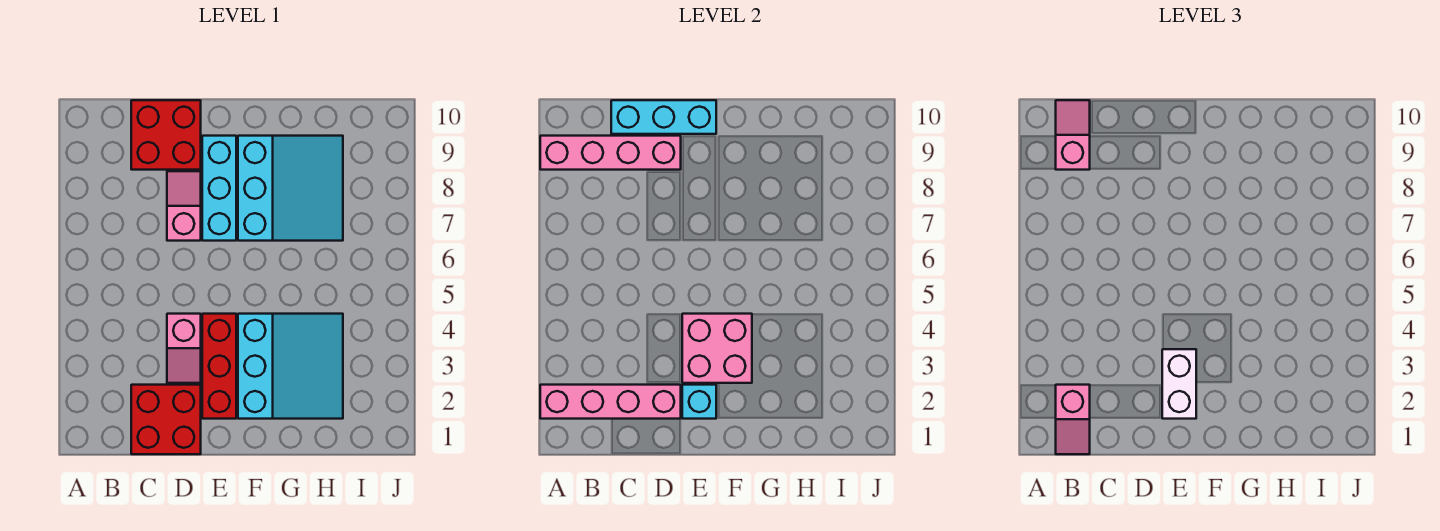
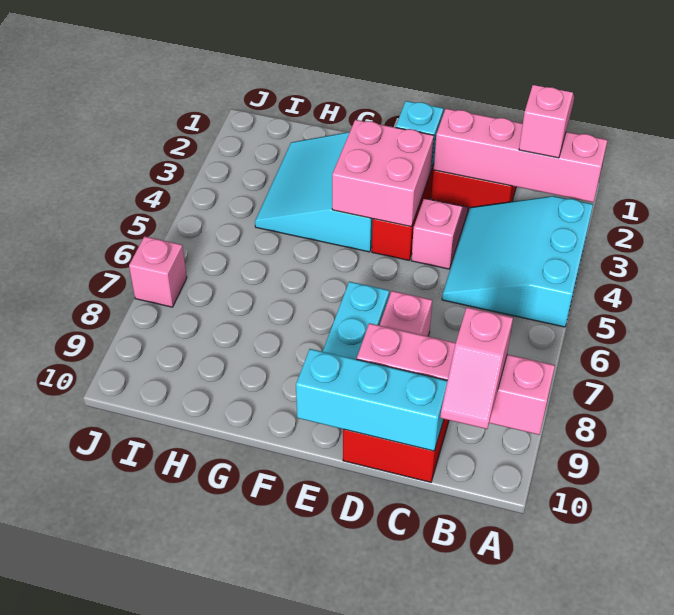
white brick E2:E3 level 3 -> none
cyan slope F7:H9 level 1 top F -> cyan slope A3:C5 level 1 top A
none -> pink brick J7 level 1

